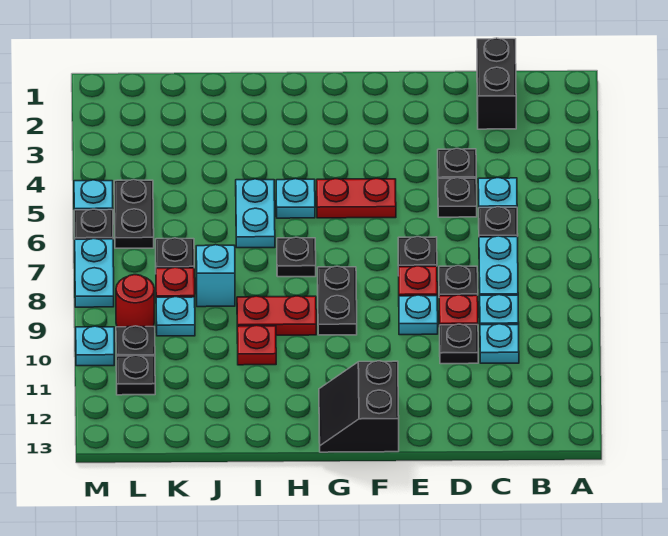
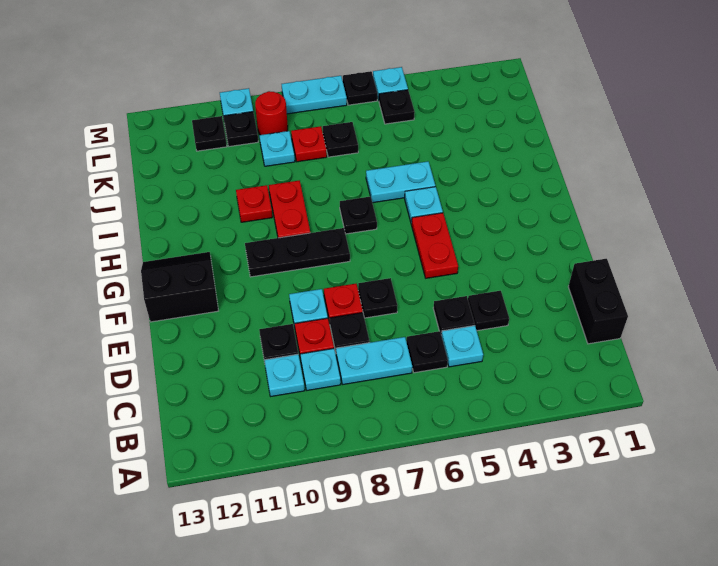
black brick C1:C2 level 1 -> black brick C1:D1 level 1
black plate G8:G9 level 1 -> black plate G8:G10 level 1
cyan brick J8 level 1 -> none
black plate L5:L6 level 1 -> black plate L5 level 1

